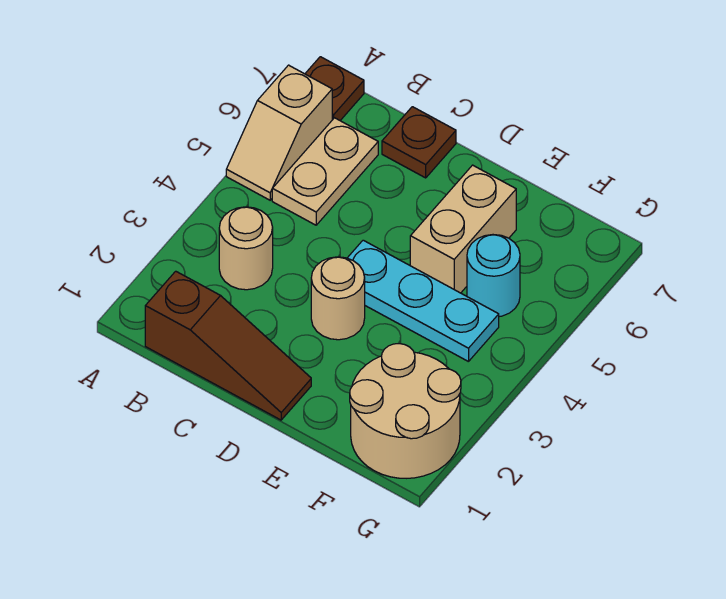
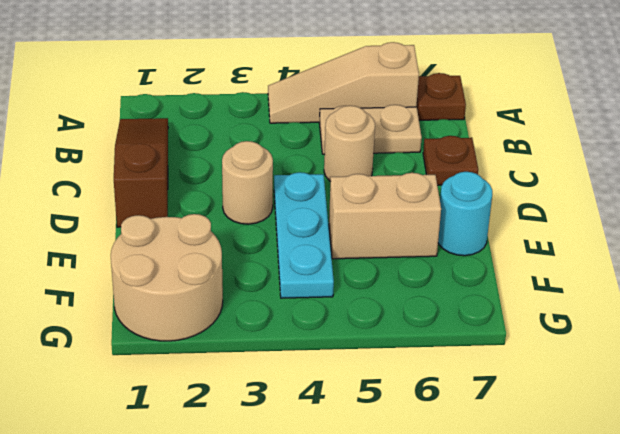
tan slope A5:A6 level 1 top 6 -> tan slope A4:A6 level 1 top 6
brown slope B1:D1 level 1 top B -> brown slope B1:D1 level 1 top D
tan round brick B3 level 1 -> tan round brick C5 level 1
cyan round brick F5 level 1 -> cyan round brick E7 level 1

